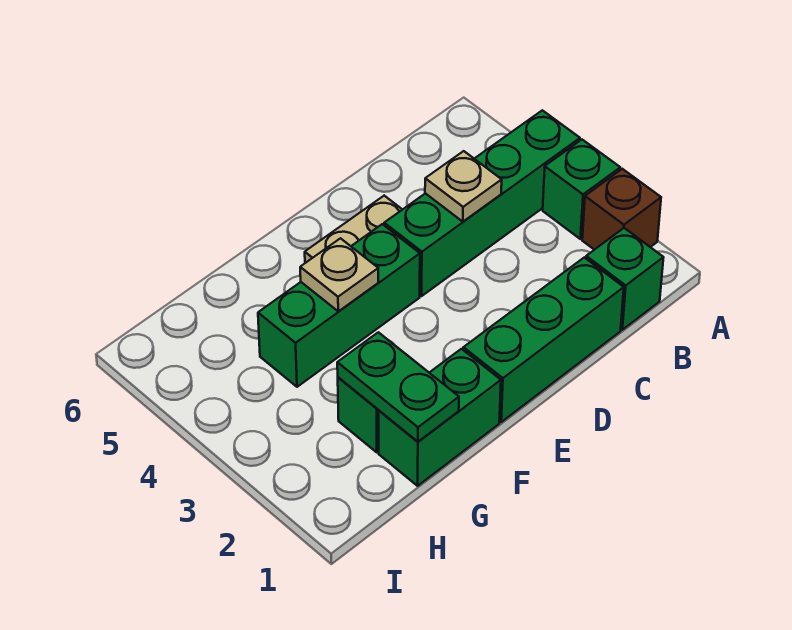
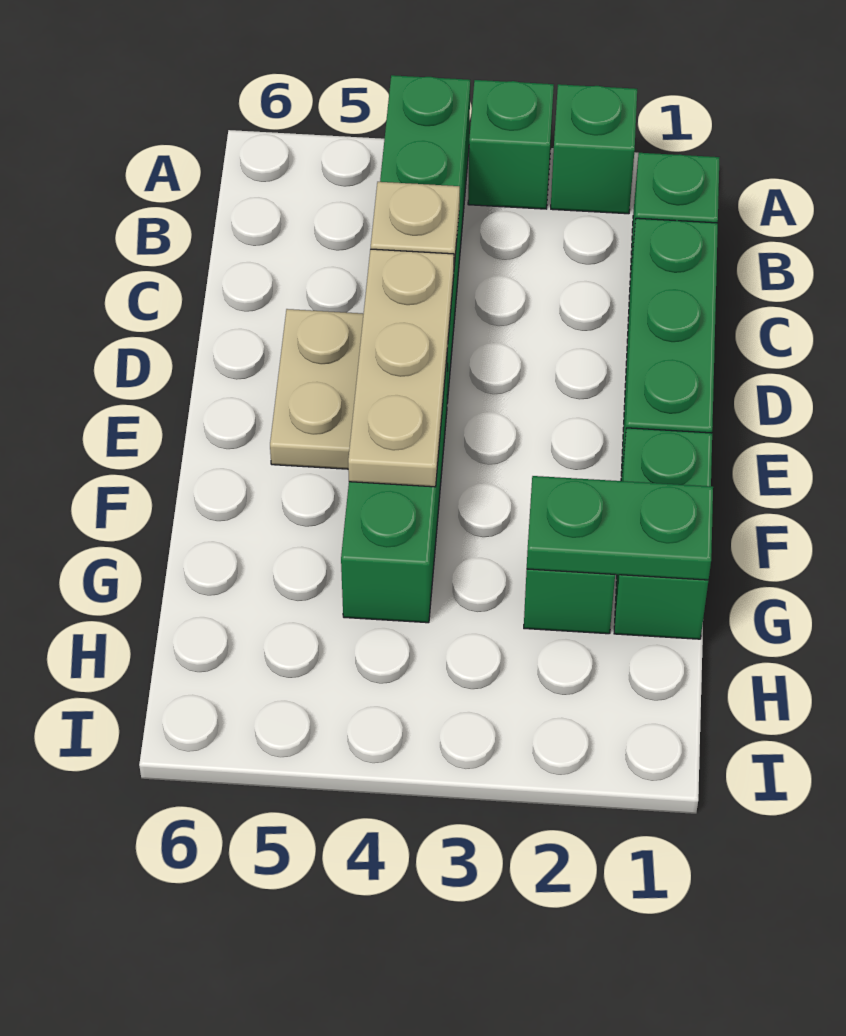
brown brick A2 level 1 -> green brick A2 level 1
tan plate F4 level 2 -> tan plate D4:F4 level 2

